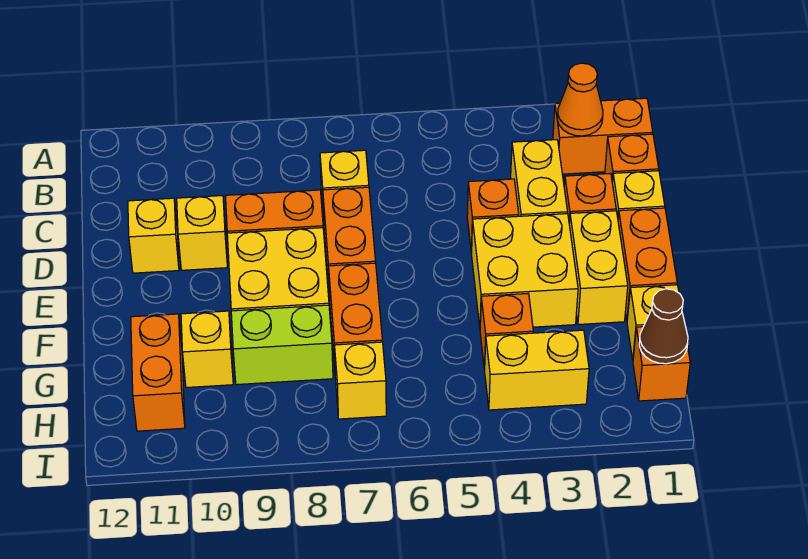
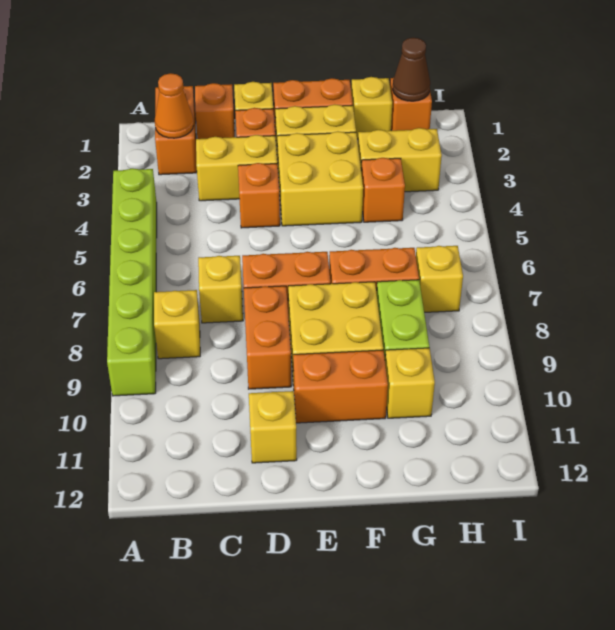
none -> lime brick A4:A9 level 1
yellow brick D10 level 1 -> yellow brick B8 level 1
orange brick G11:H11 level 1 -> orange brick E10:F10 level 1
yellow brick H3:H4 level 1 -> yellow brick G3:H3 level 1

